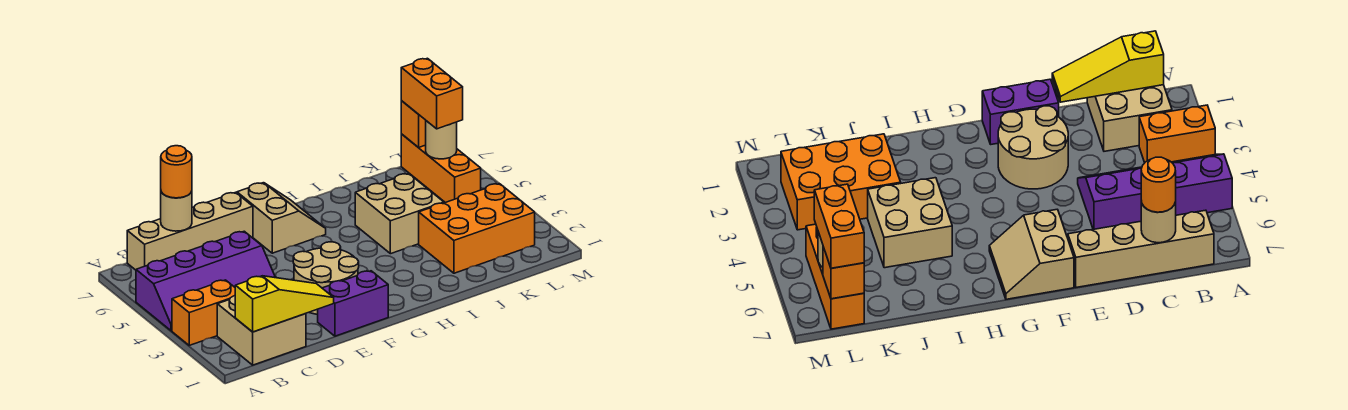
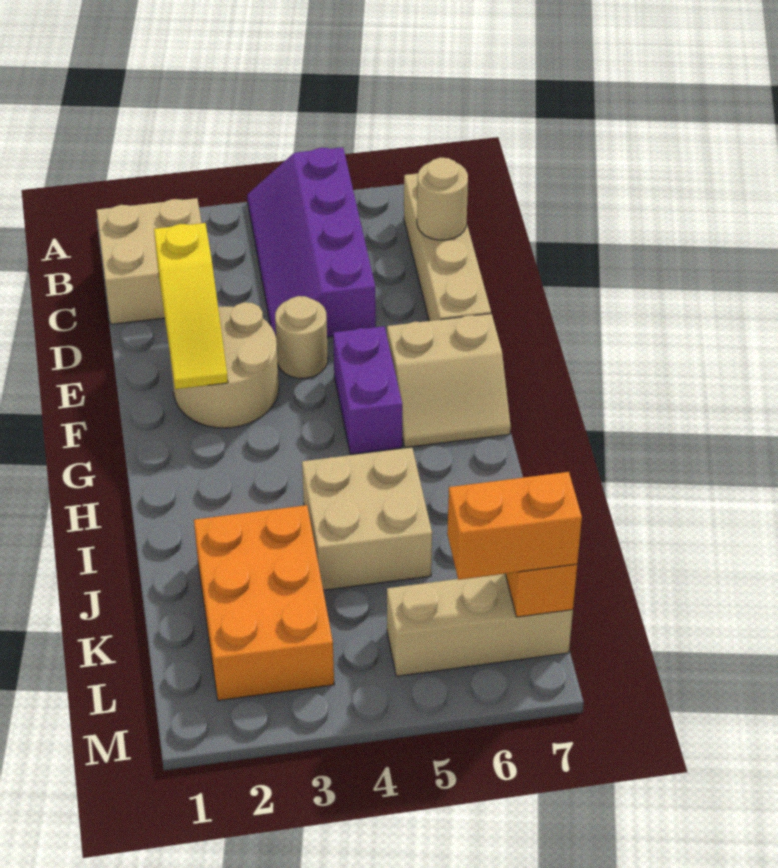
orange brick A3:B3 level 1 -> none
yellow slope B1:D1 level 2 top B -> yellow slope D2:F2 level 2 top D
orange round brick C7 level 3 -> none
purple brick E1:F1 level 1 -> purple brick F5:G5 level 1
orange brick L5:L7 level 1 -> tan brick L5:L7 level 1
tan round brick L6 level 2 -> tan round brick E4 level 1

